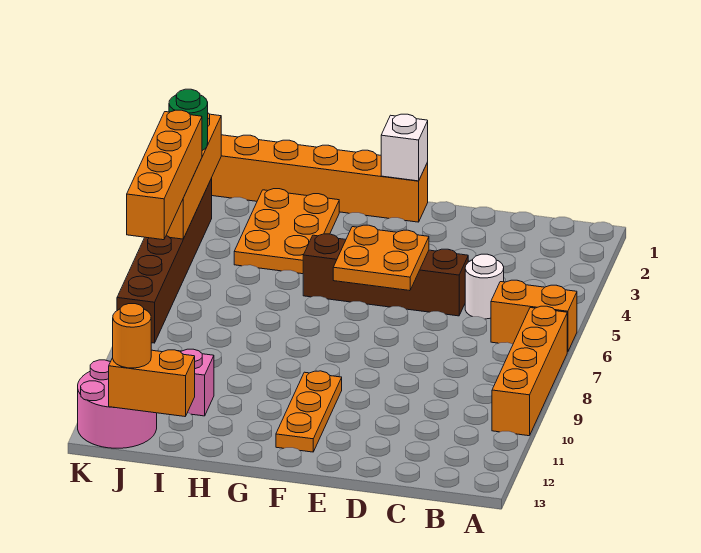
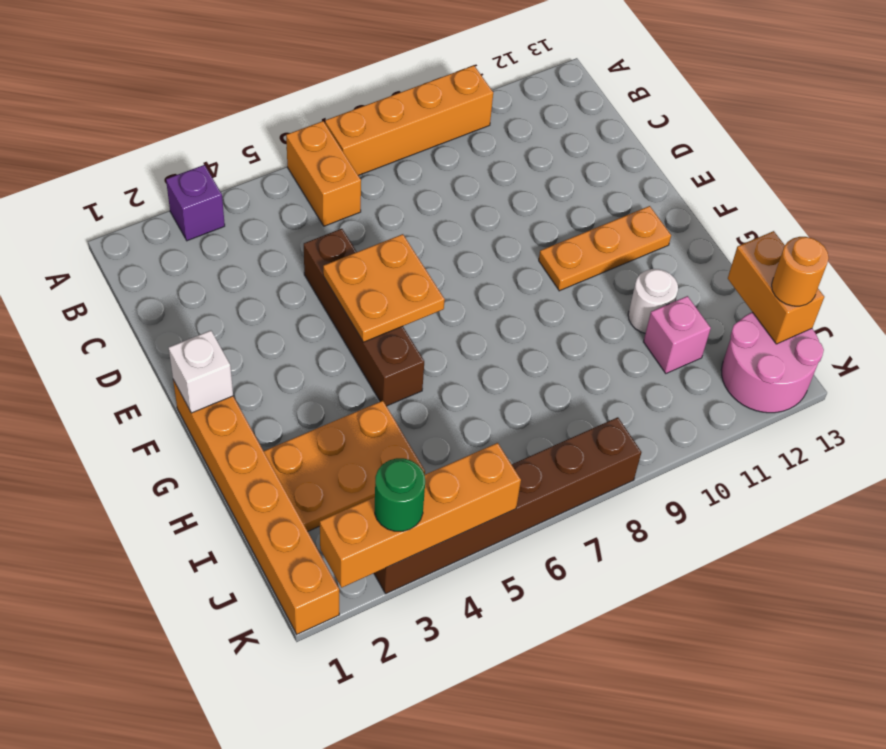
none -> purple brick A3 level 1
white round brick C5 level 1 -> white round brick H11 level 1
orange brick K4:K7 level 3 -> none

